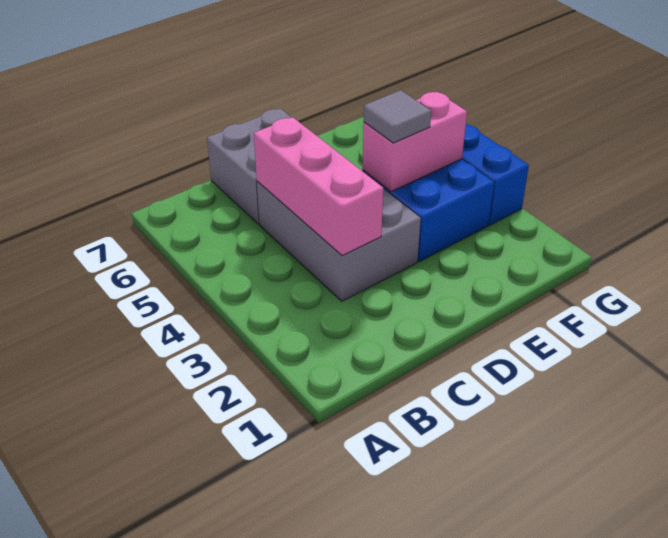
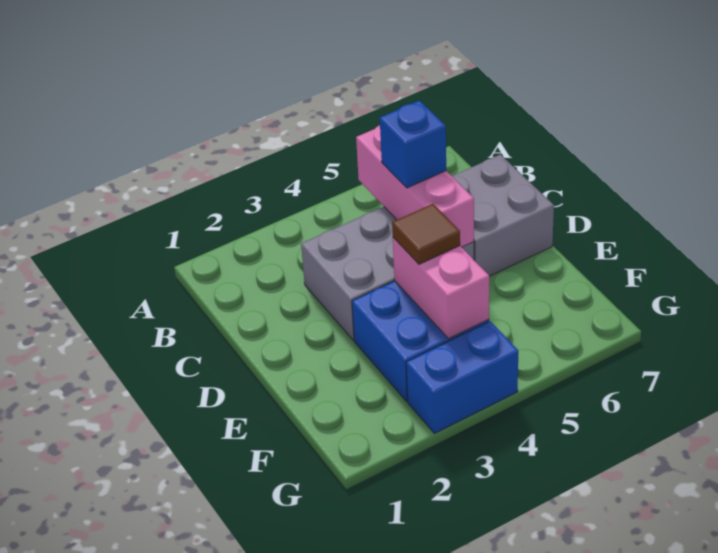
pink brick C3:C5 level 2 -> pink brick B5:D5 level 2
none -> blue brick C5 level 3
grey tile E4 level 3 -> brown tile E4 level 3

